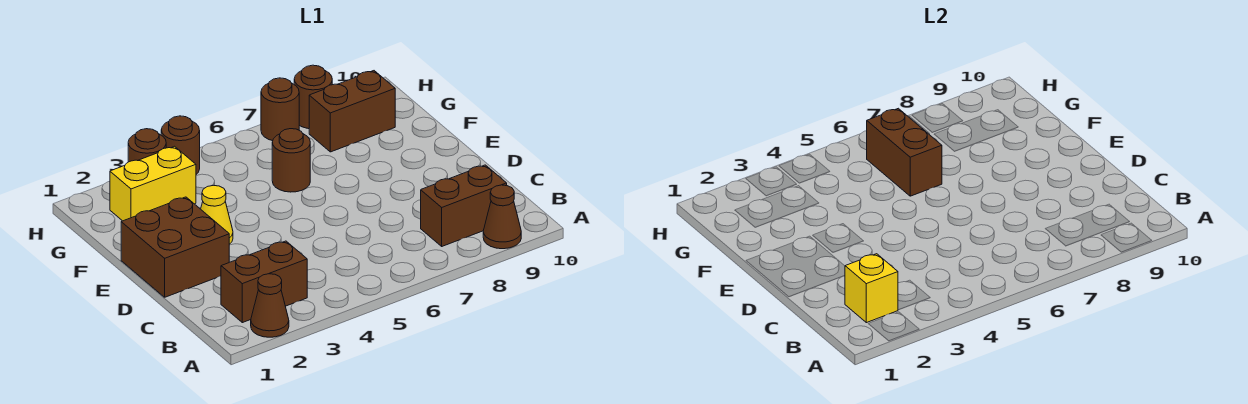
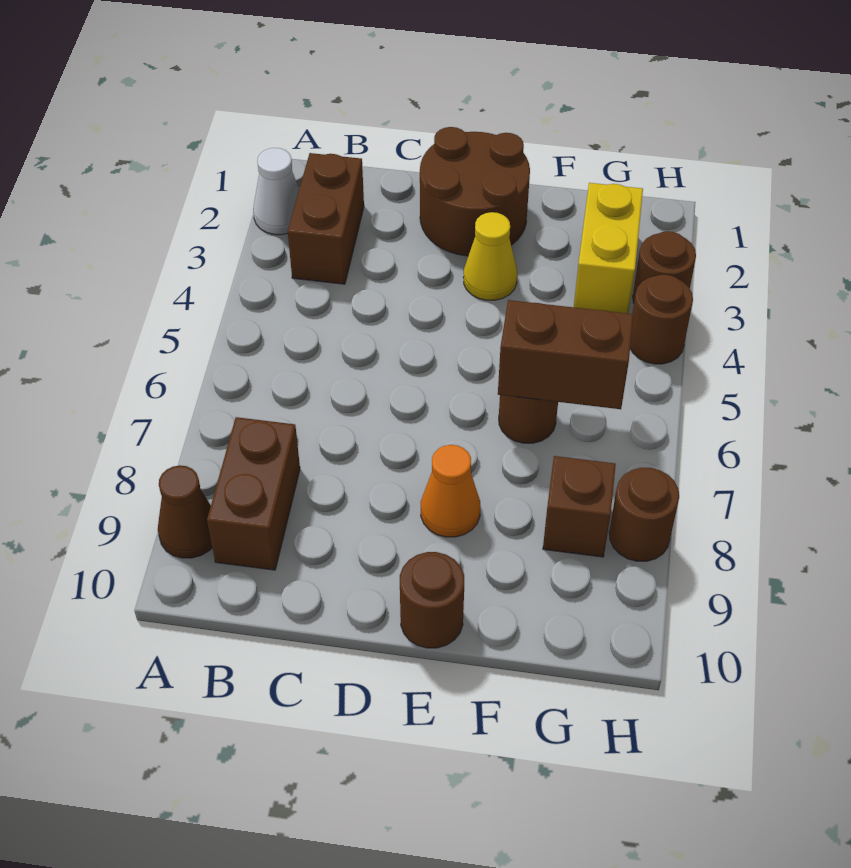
brown cone A2 level 1 -> white cone A2 level 1
yellow brick B2 level 2 -> none
brown brick D1:E2 level 1 -> brown round brick D1:E2 level 1
none -> orange cone E8 level 1
brown brick G8:G9 level 1 -> brown brick G8 level 1
brown round brick H7 level 1 -> brown round brick E10 level 1

